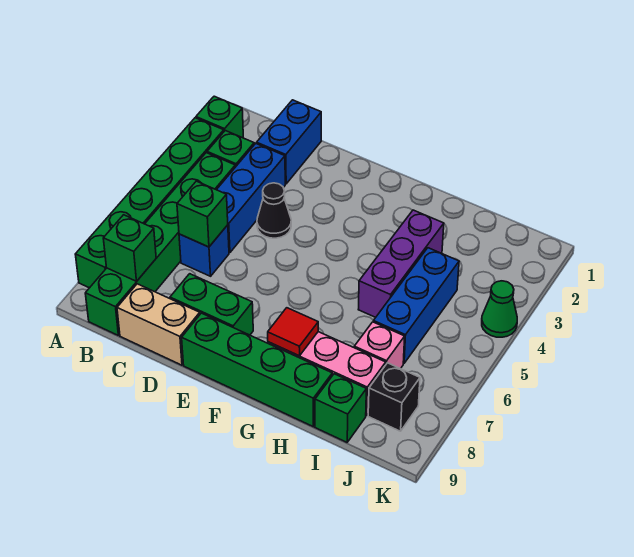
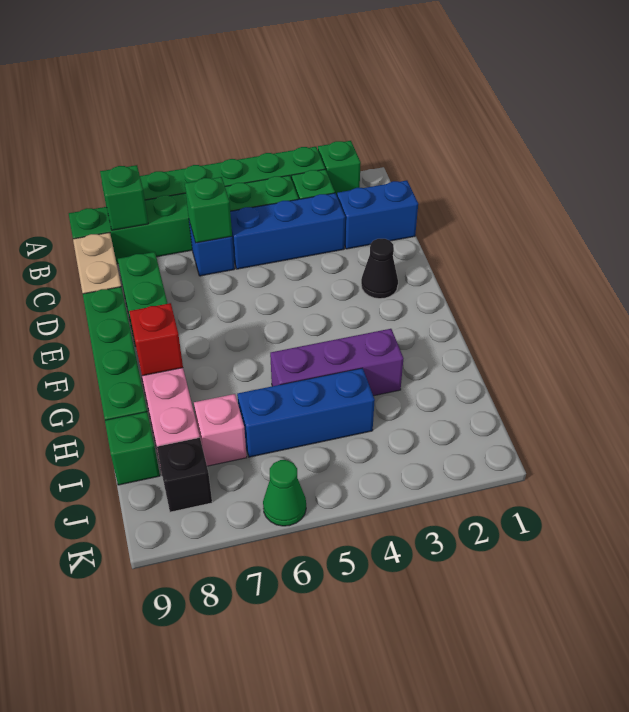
black cone D4 level 1 -> black cone E2 level 1
red tile G8 level 2 -> red brick G8 level 2
green cone K4 level 1 -> green cone K6 level 1

